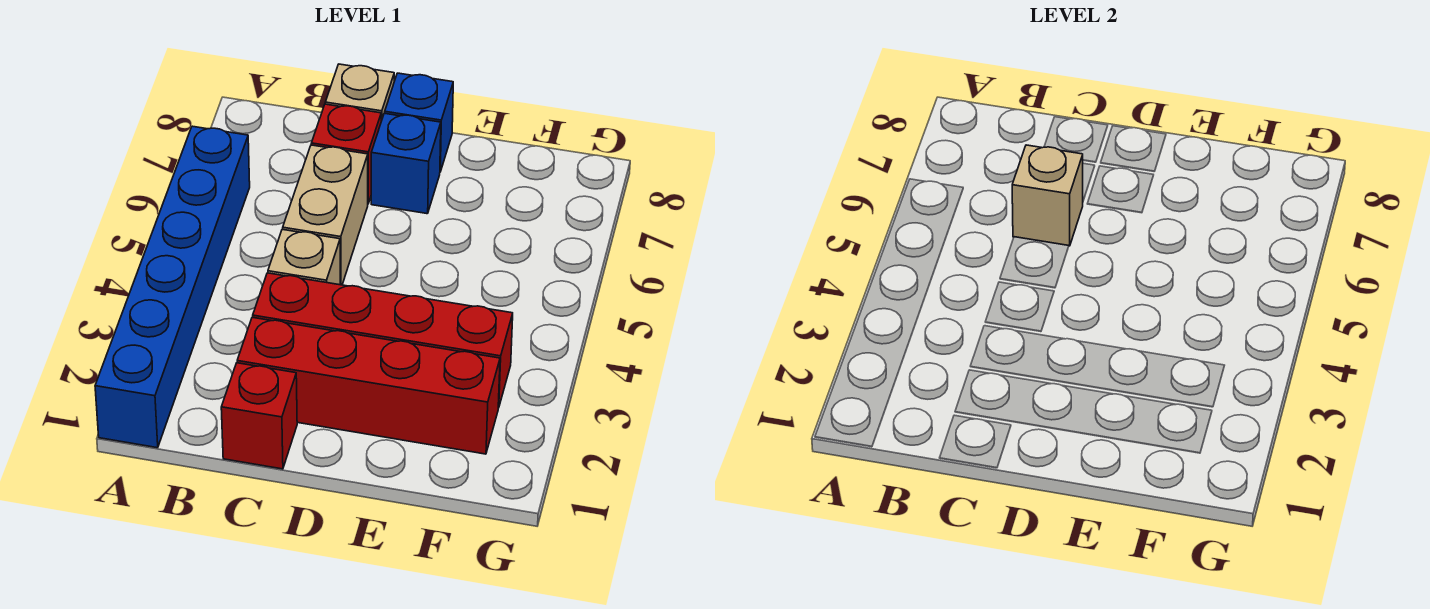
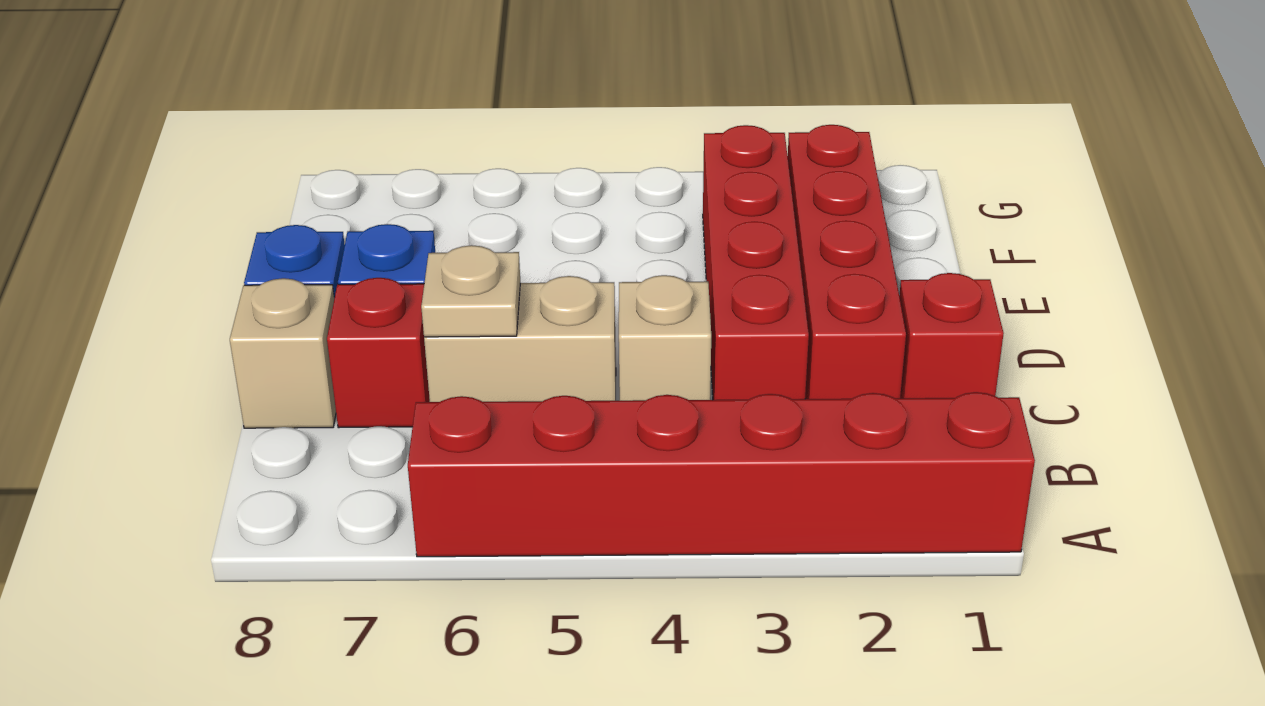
blue brick A1:A6 level 1 -> red brick A1:A6 level 1
tan brick C6 level 2 -> tan plate C6 level 2

